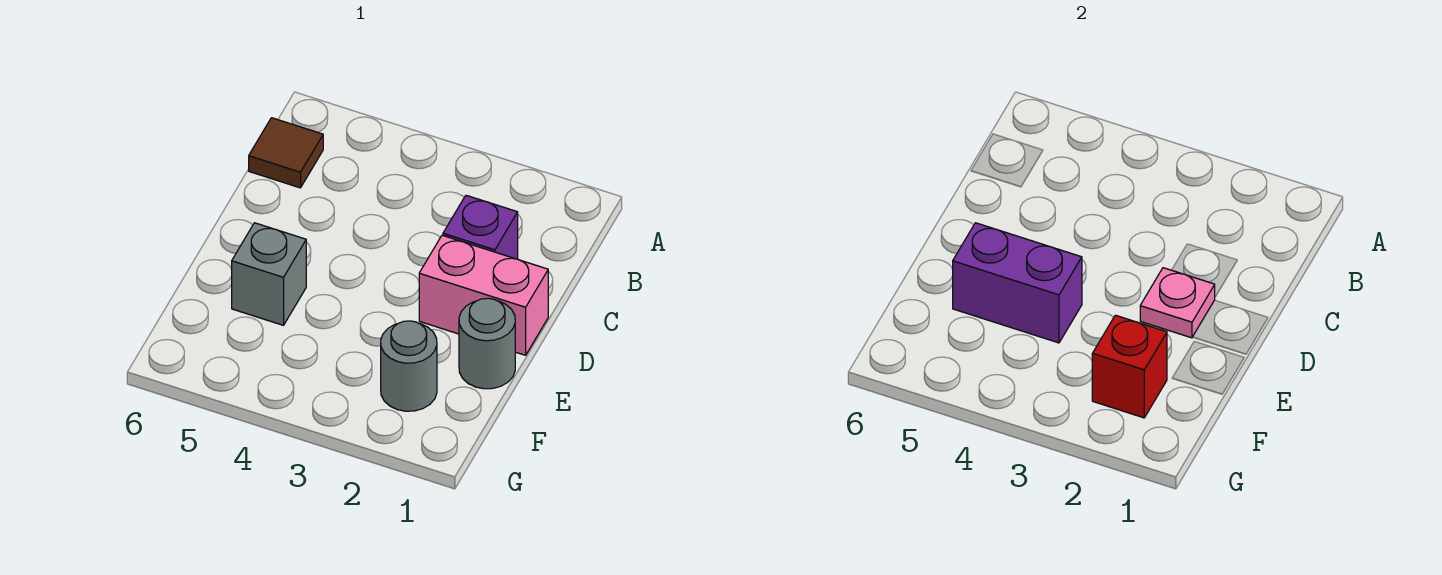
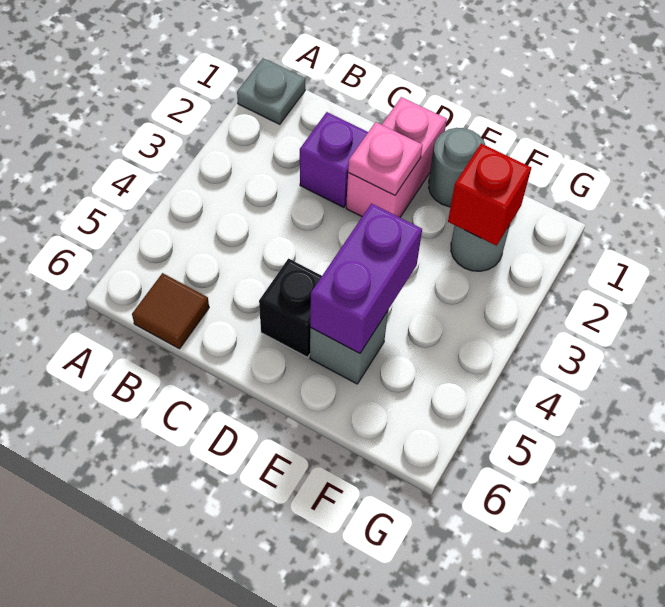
none -> grey plate A1 level 1
none -> black brick D5 level 1

